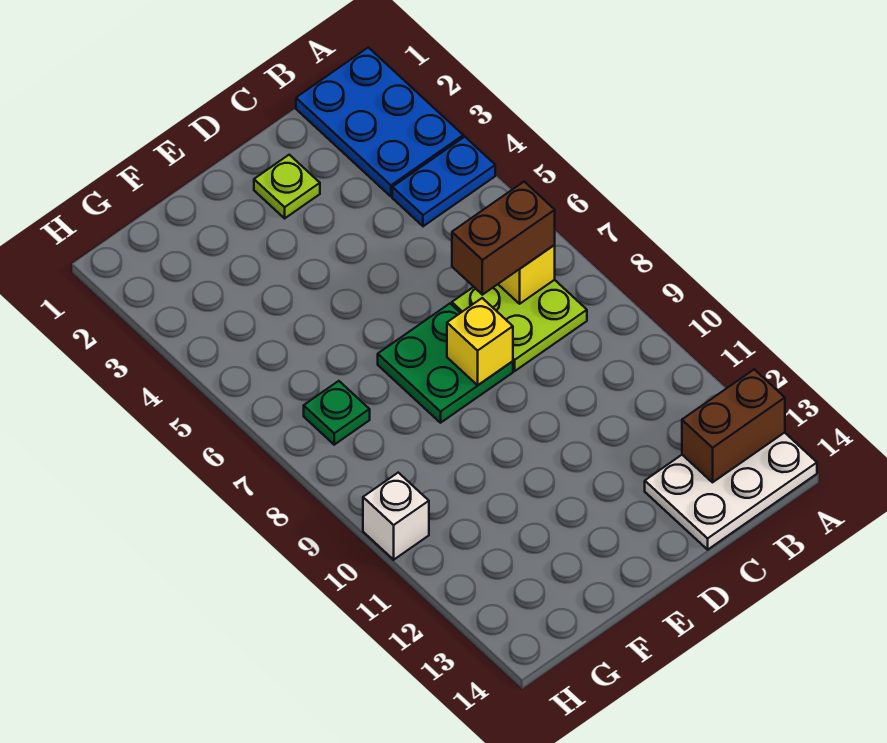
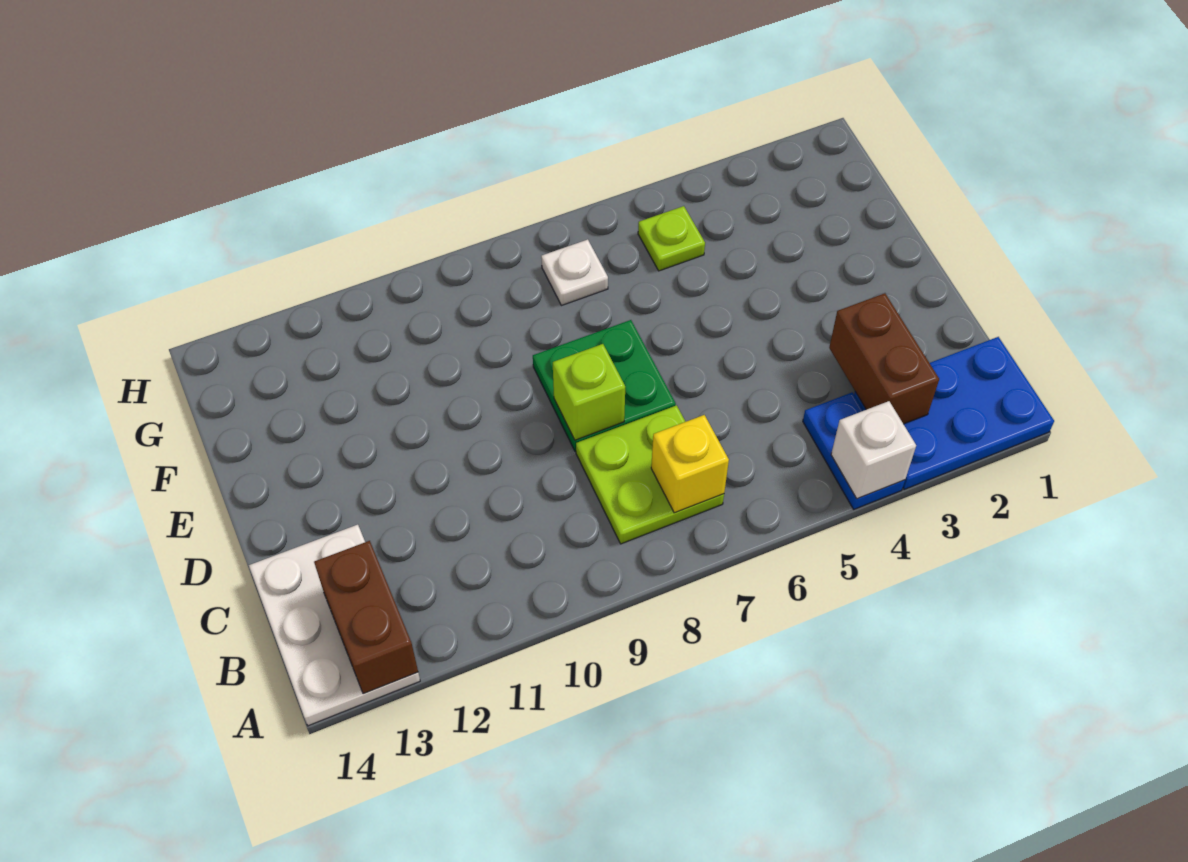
brown brick B7:C7 level 3 -> brown brick B3:C3 level 2
lime plate D2 level 1 -> lime plate G5 level 1
yellow brick D8 level 2 -> lime brick D8 level 2
green plate G7 level 1 -> white plate G7 level 1
white brick H10 level 1 -> white brick A4 level 2

